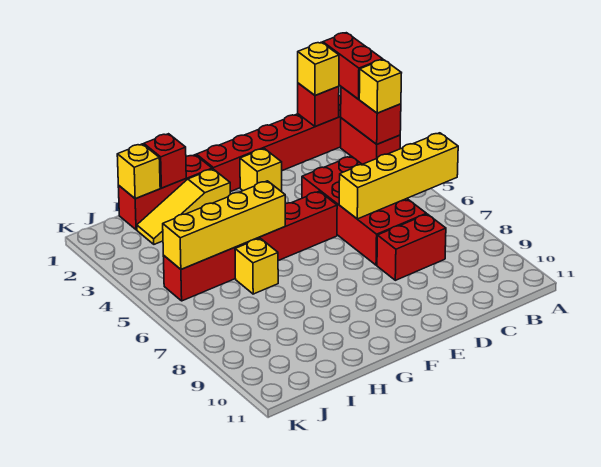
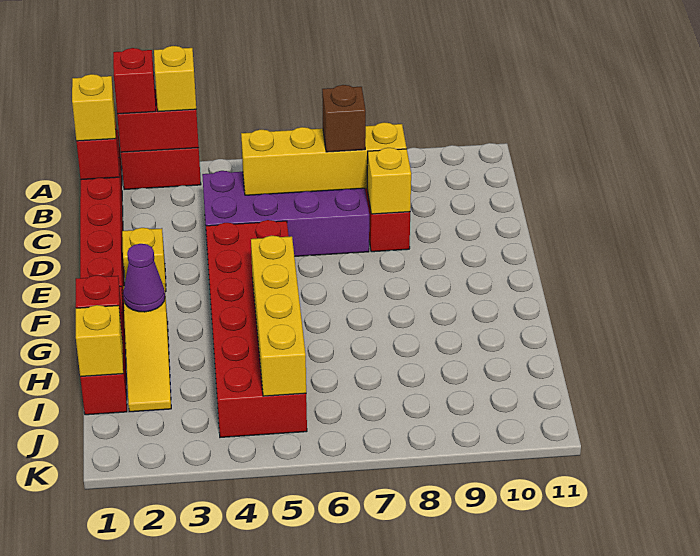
red brick A1:A2 level 3 -> red brick A2 level 3
yellow brick A6:D6 level 2 -> yellow brick C5:C8 level 2
red brick C4:D7 level 1 -> purple brick C4:D7 level 1
none -> brown brick C7 level 3
red brick E5:J5 level 1 -> red brick E4:J5 level 1
none -> purple cone G2 level 2
yellow brick H6 level 1 -> yellow brick D8 level 2

